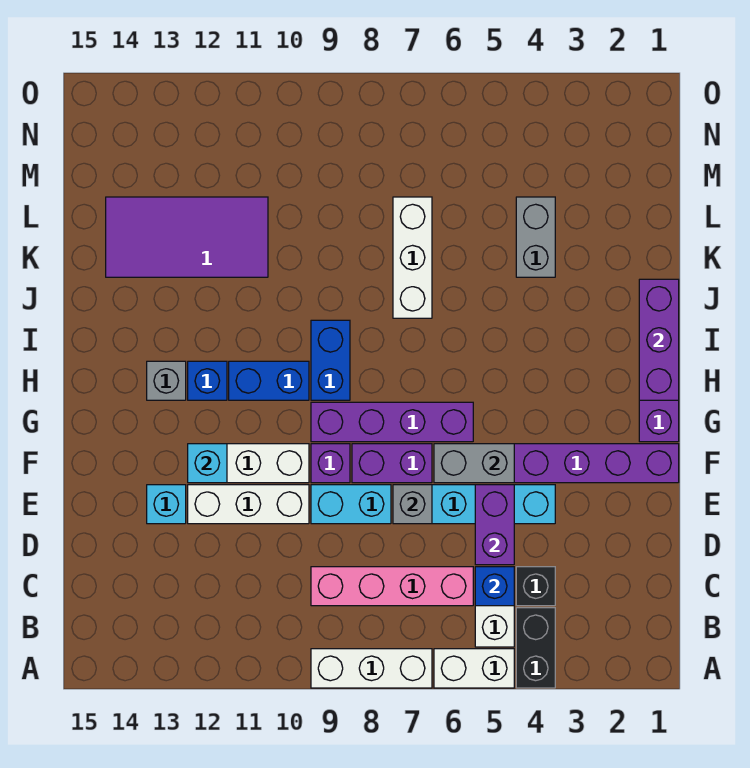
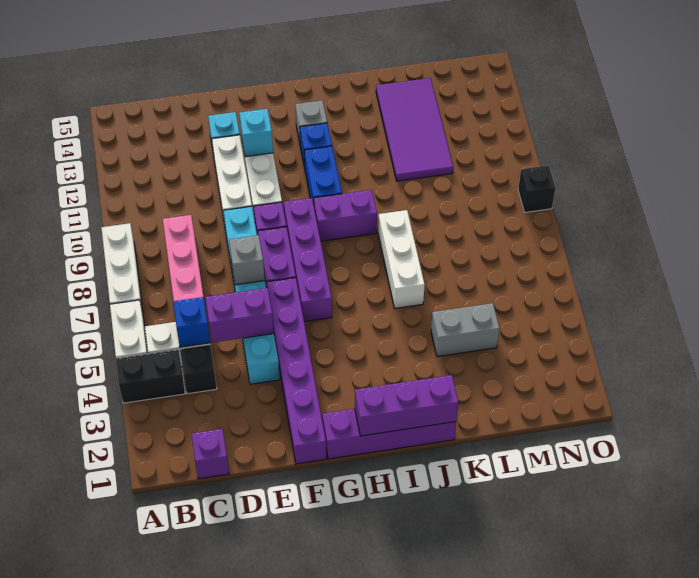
none -> purple brick C1 level 1
grey brick F5:F6 level 2 -> none
blue brick H9:I9 level 1 -> purple brick H9:I9 level 1
white brick J7:L7 level 1 -> white brick J6:J8 level 1
none -> black brick O9 level 1

